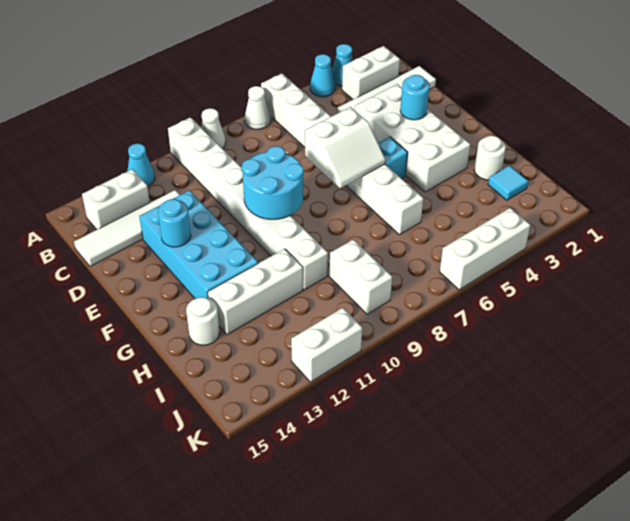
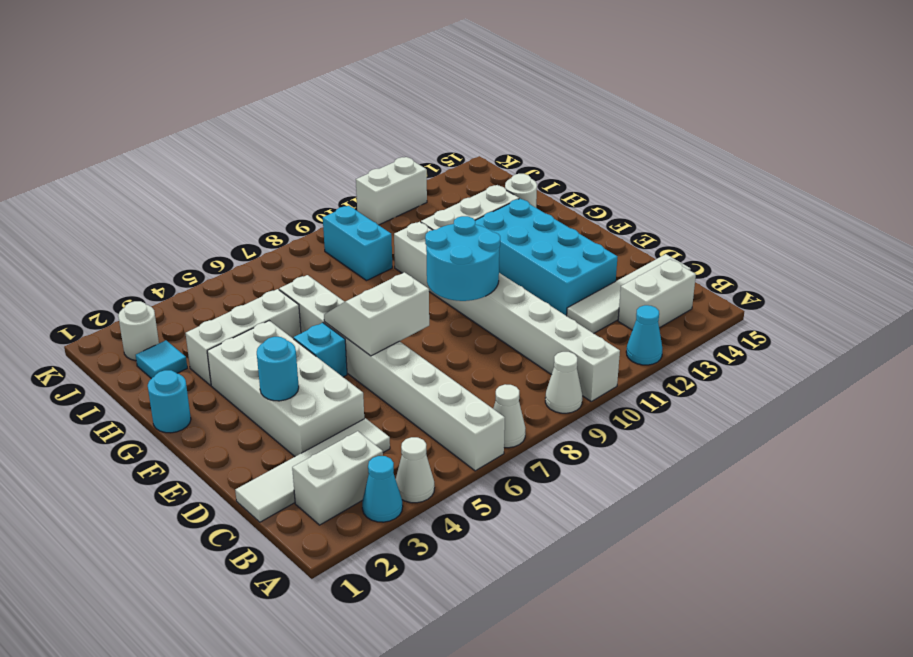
cyan cone A4 level 1 -> white cone A4 level 1
cyan round brick E13 level 2 -> cyan round brick G1 level 1
white round brick H2 level 1 -> white round brick J2 level 1
white brick I9:J9 level 1 -> cyan brick I9:J9 level 1
white brick K4:K6 level 1 -> white brick H3:H5 level 1

